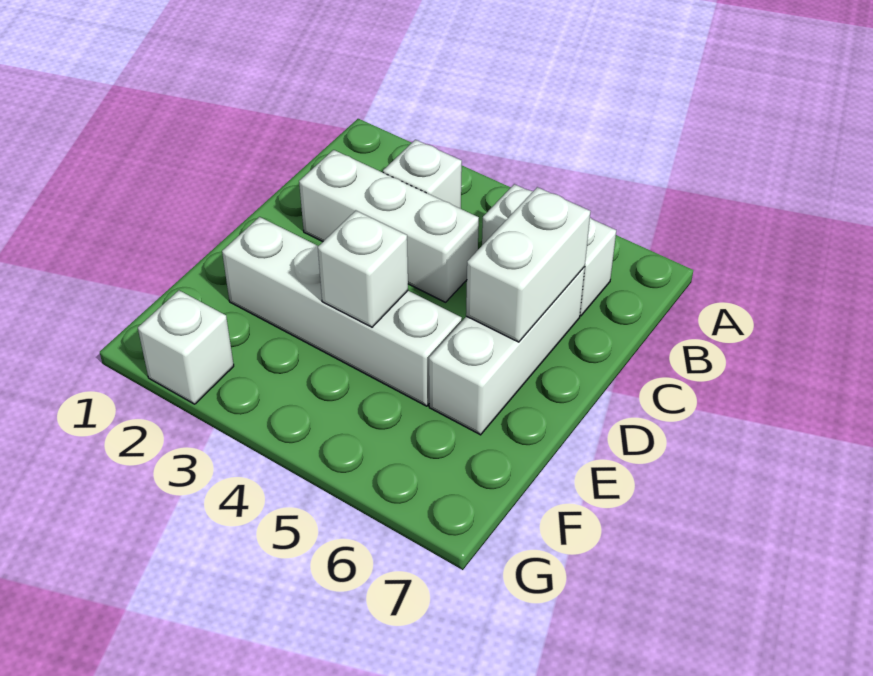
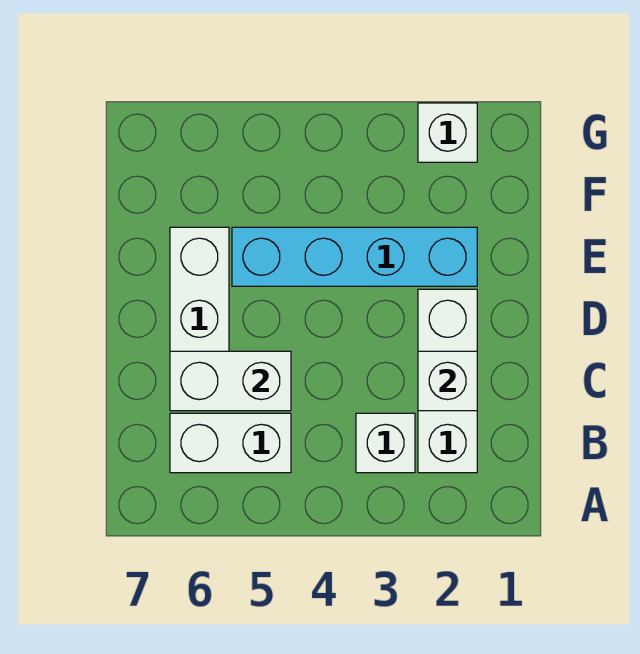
white brick C2:C4 level 1 -> white brick B2:D2 level 1
white brick C6:D6 level 2 -> white brick C5:C6 level 2
white brick E2:E5 level 1 -> cyan brick E2:E5 level 1
white brick E4 level 2 -> white brick C2 level 2

